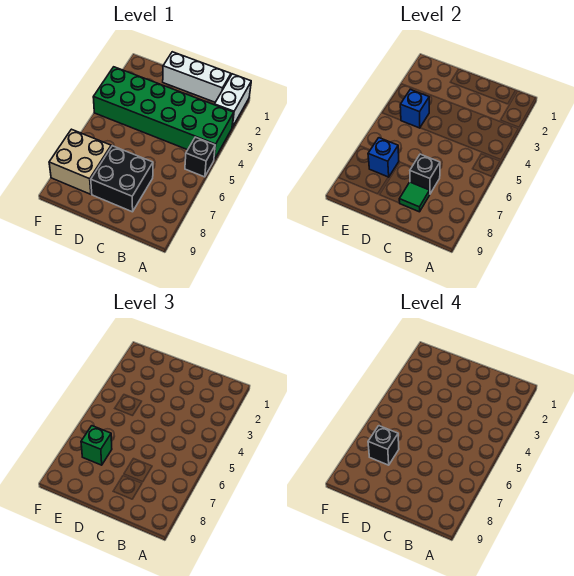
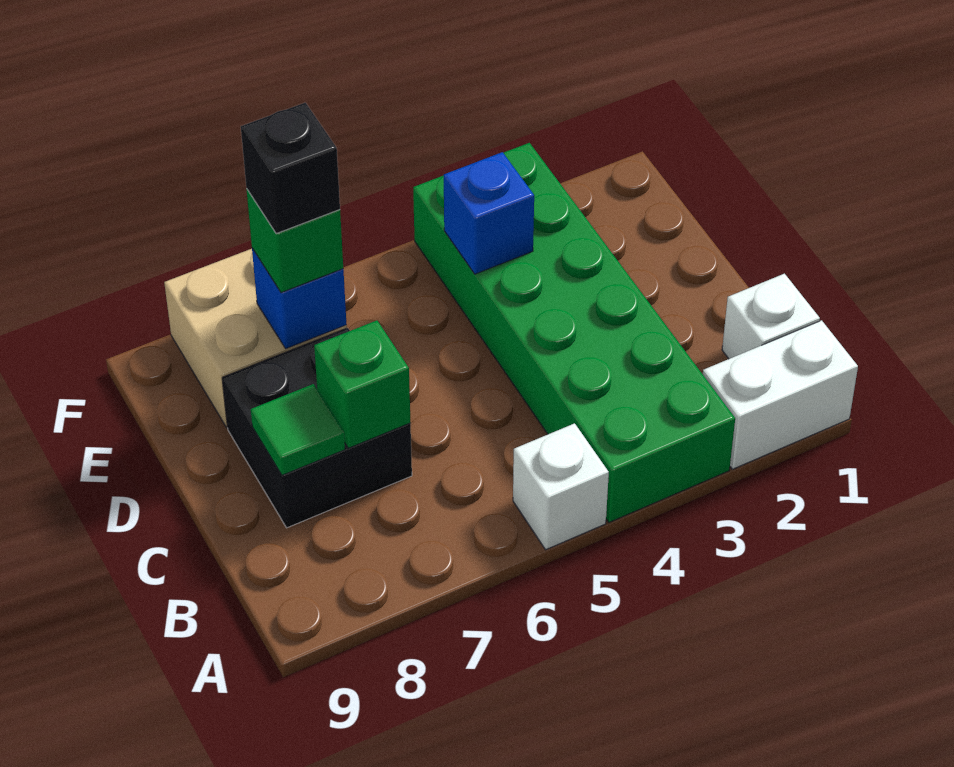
black brick A5 level 1 -> white brick A5 level 1
white brick B1:D1 level 1 -> white brick B1 level 1
black brick C7 level 2 -> green brick C7 level 2

